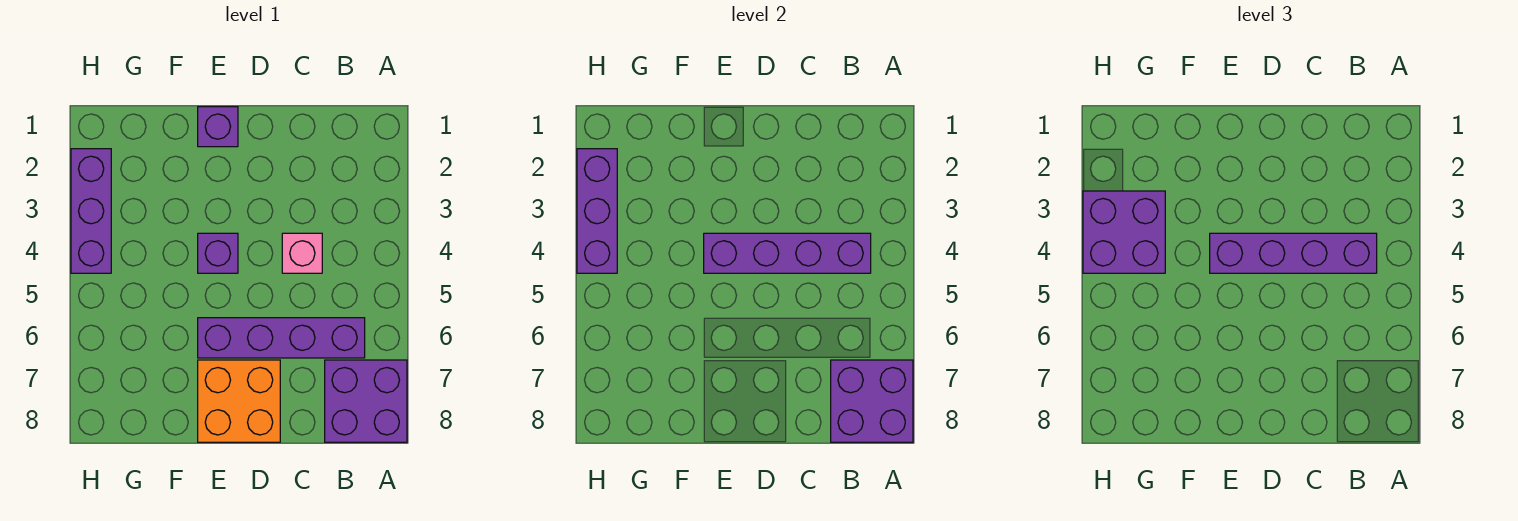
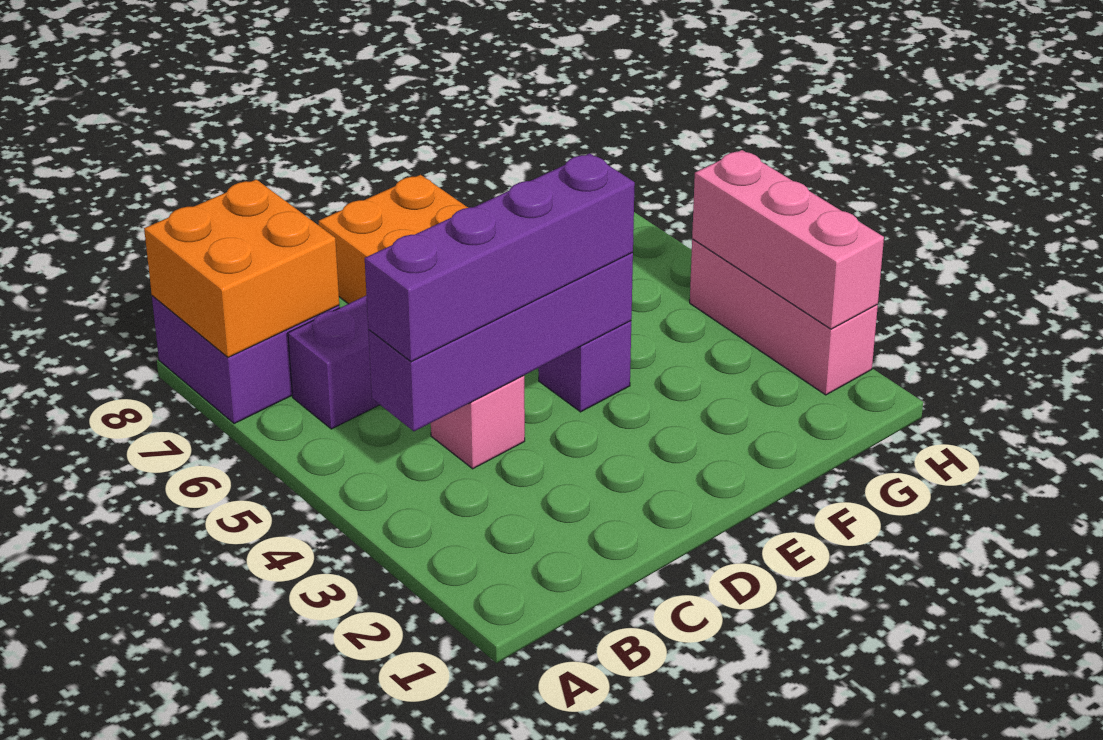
purple brick A7:B8 level 2 -> orange brick A7:B8 level 2
purple brick E1 level 1 -> none
purple brick G3:H4 level 3 -> none
purple brick H2:H4 level 1 -> pink brick H2:H4 level 1
purple brick H2:H4 level 2 -> pink brick H2:H4 level 2

